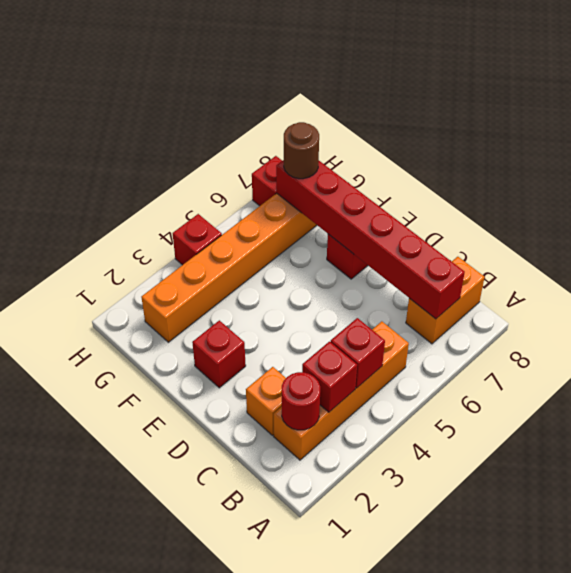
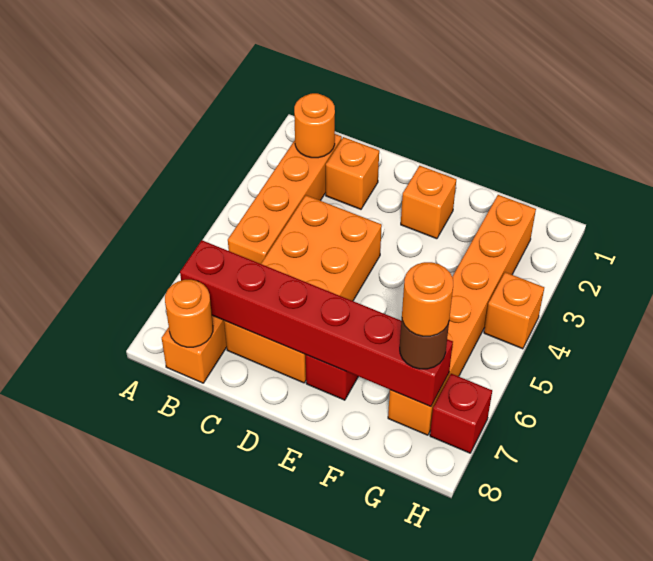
red round brick B2 level 2 -> orange round brick B2 level 2
red brick B3 level 2 -> none
red brick B4 level 2 -> none
none -> orange round brick B8 level 2
none -> orange brick C4:D7 level 1
red brick E2 level 1 -> orange brick E2 level 1
none -> orange round brick G7 level 4
red brick H4 level 1 -> orange brick H4 level 1

